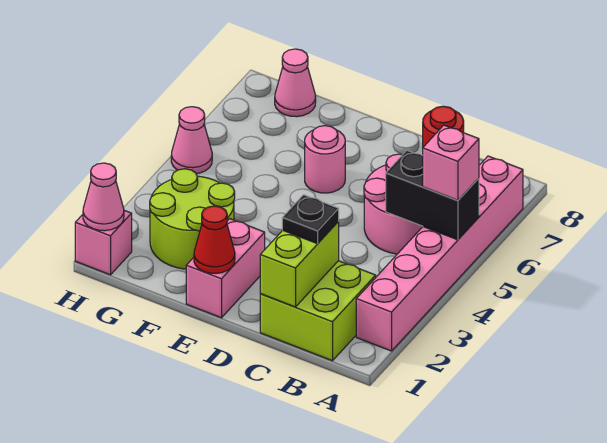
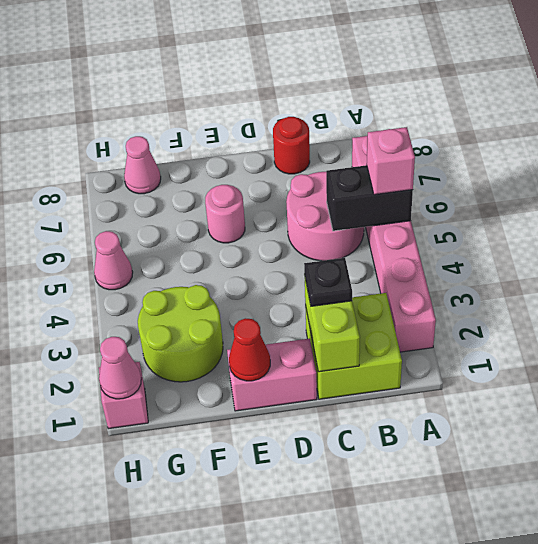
pink brick E1:E2 level 1 -> pink brick D1:E1 level 1

